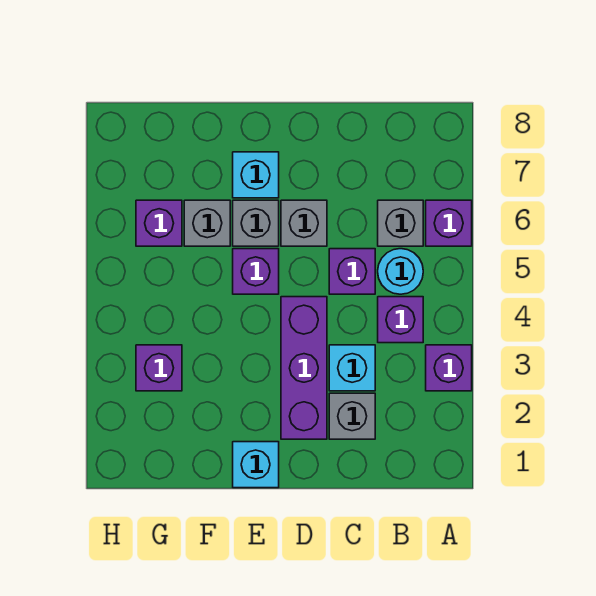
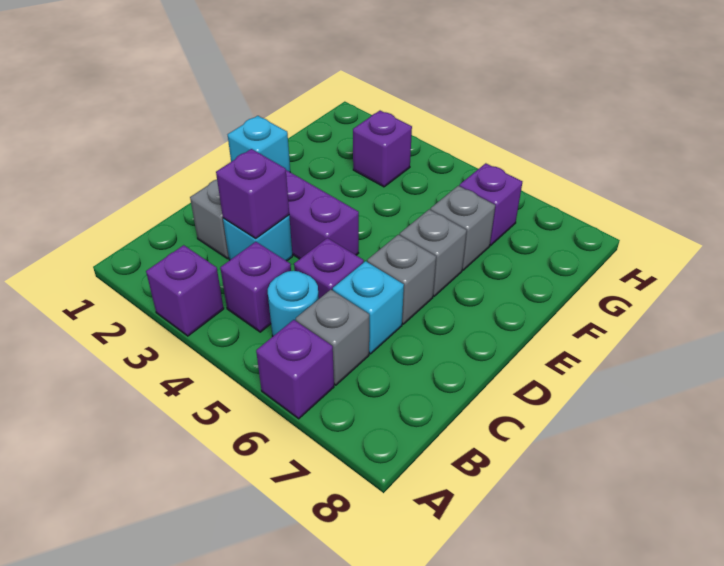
purple brick E5 level 1 -> purple brick C3 level 2
cyan brick E7 level 1 -> cyan brick C6 level 1

